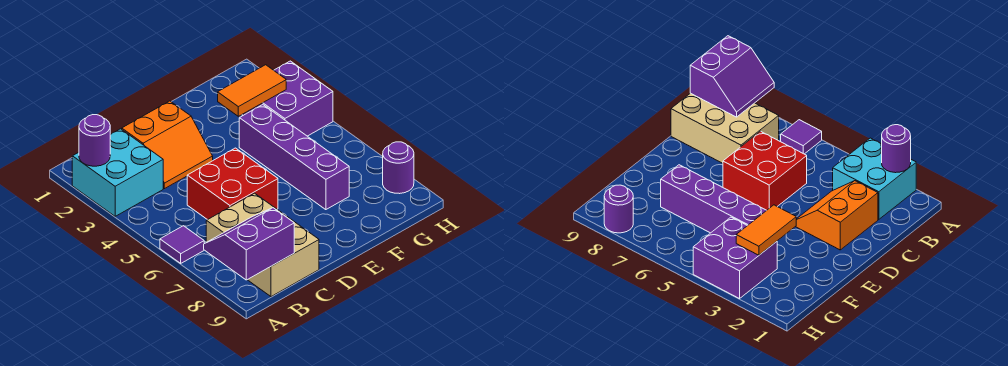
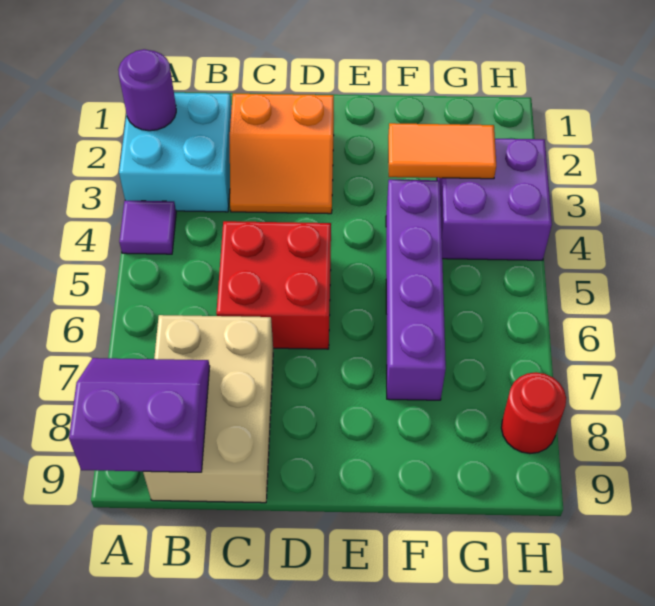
purple tile A6 level 1 -> purple tile A4 level 1
purple round brick H8 level 1 -> red round brick H8 level 1

